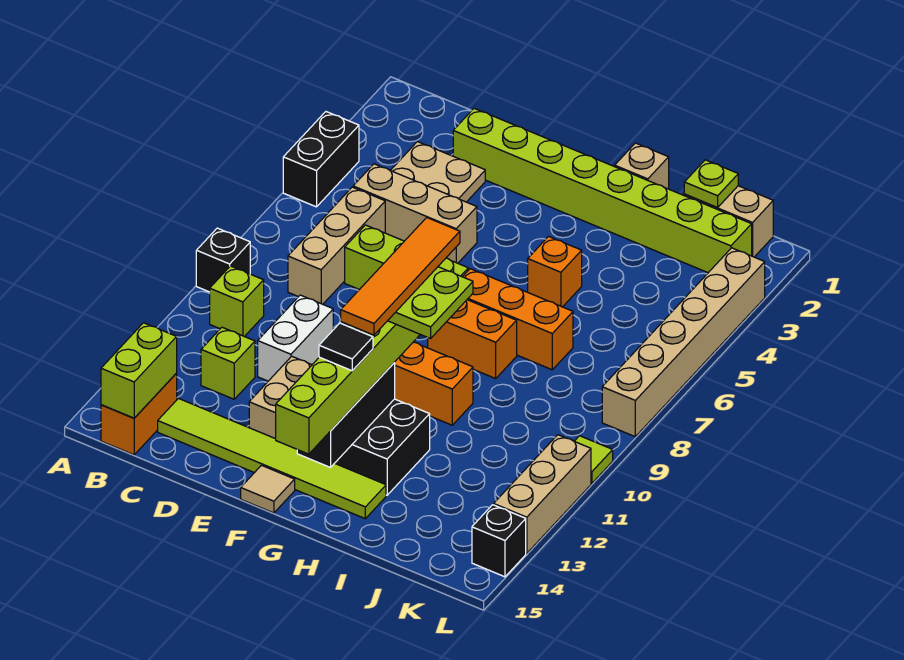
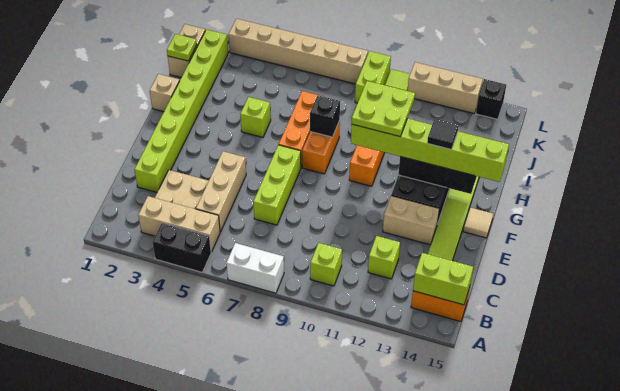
black brick A9 level 1 -> black brick H8 level 2
tan brick C6:C8 level 1 -> tan brick B3:B5 level 1
white brick D10:D11 level 1 -> white brick A7:A8 level 1
orange tile G9:G12 level 5 -> none
orange brick H5 level 1 -> lime brick H5 level 1
none -> lime brick K9:L9 level 1

